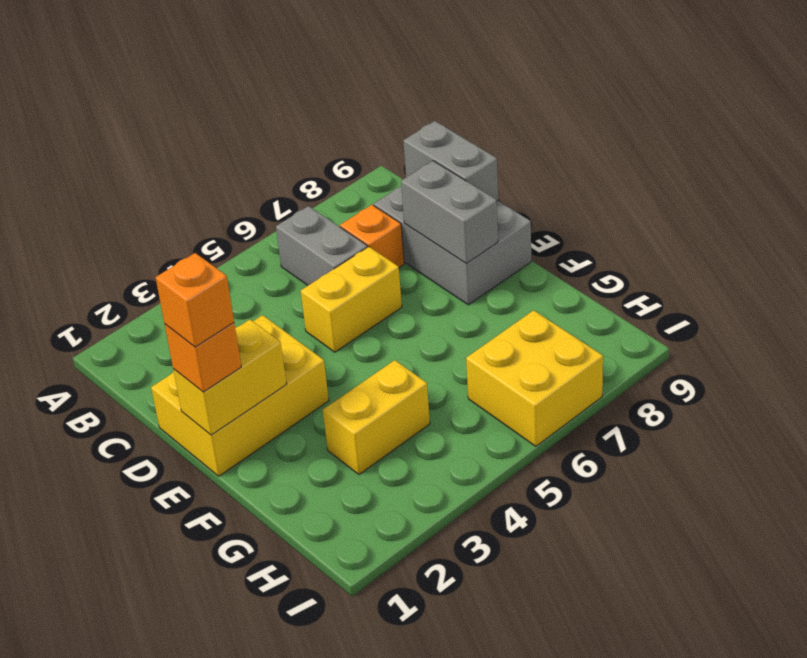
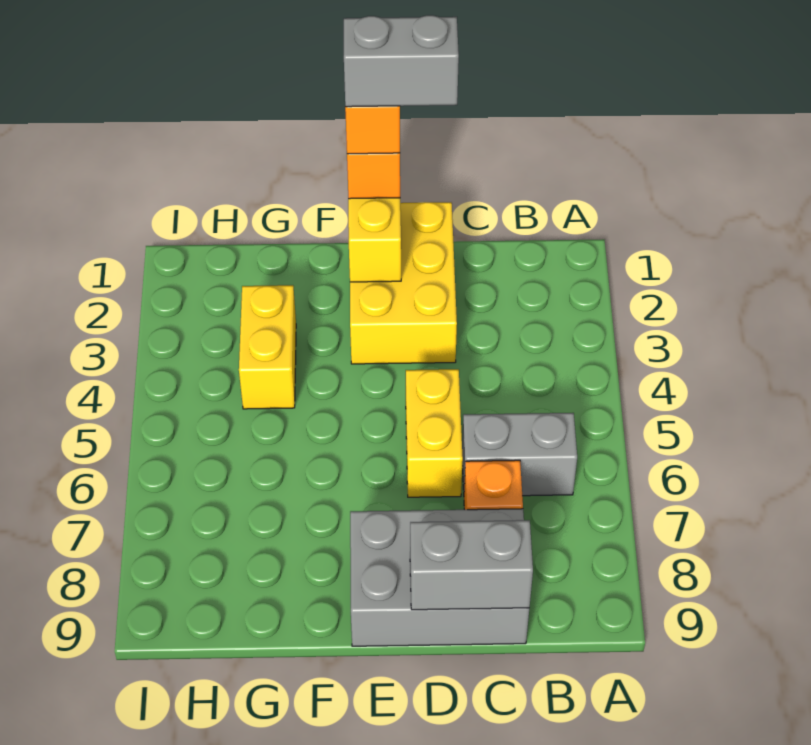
grey brick D8:E8 level 2 -> grey brick D1:E1 level 5
yellow brick H6:I7 level 1 -> none

